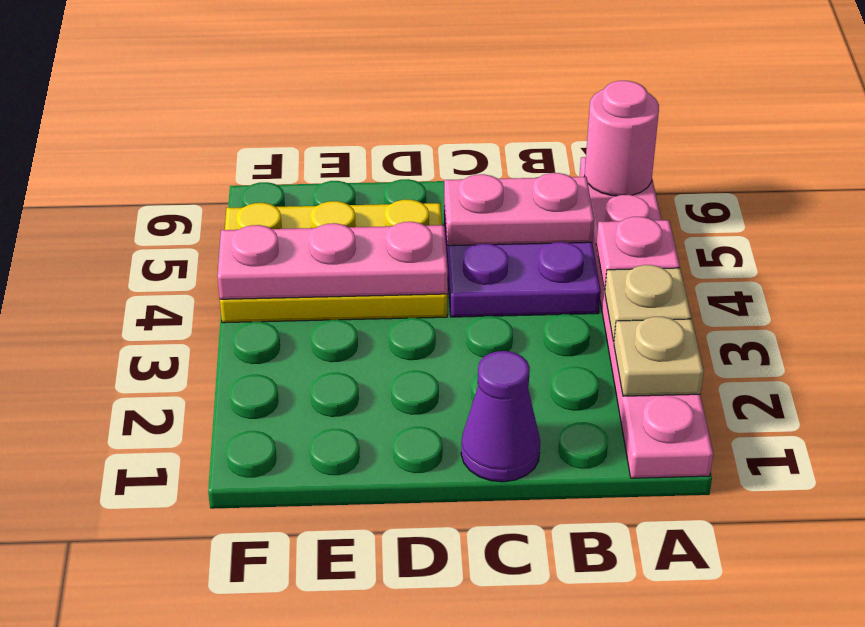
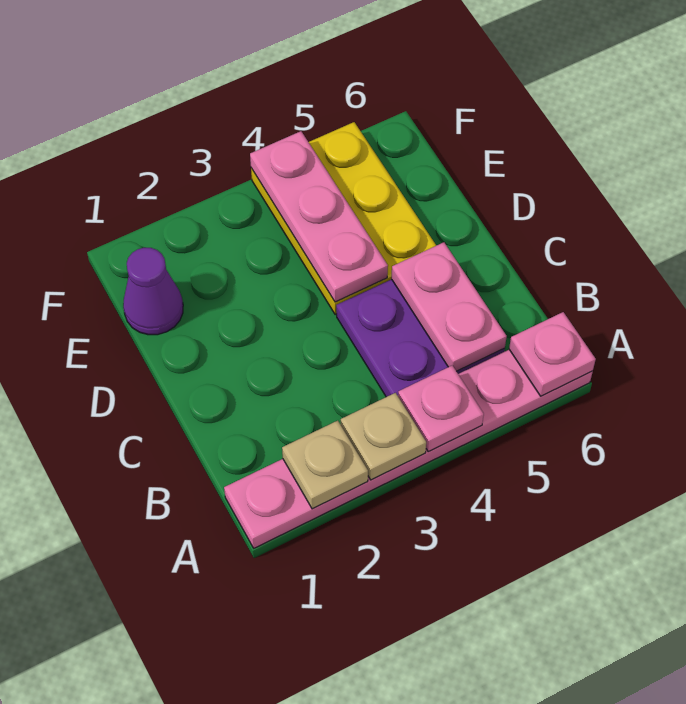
pink round brick A6 level 2 -> pink plate A6 level 2
purple cone C1 level 1 -> purple cone E1 level 1

